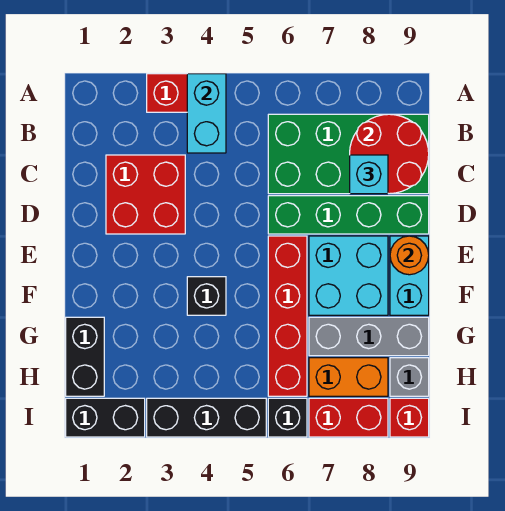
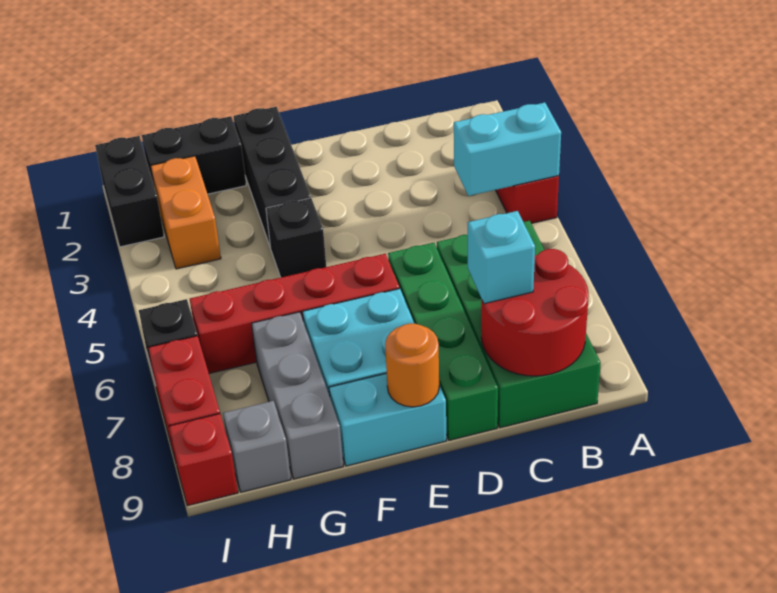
red brick C2:D3 level 1 -> none
orange brick H7:H8 level 1 -> orange brick H2:H3 level 1
black brick I3:I5 level 1 -> black brick F1:F3 level 1

